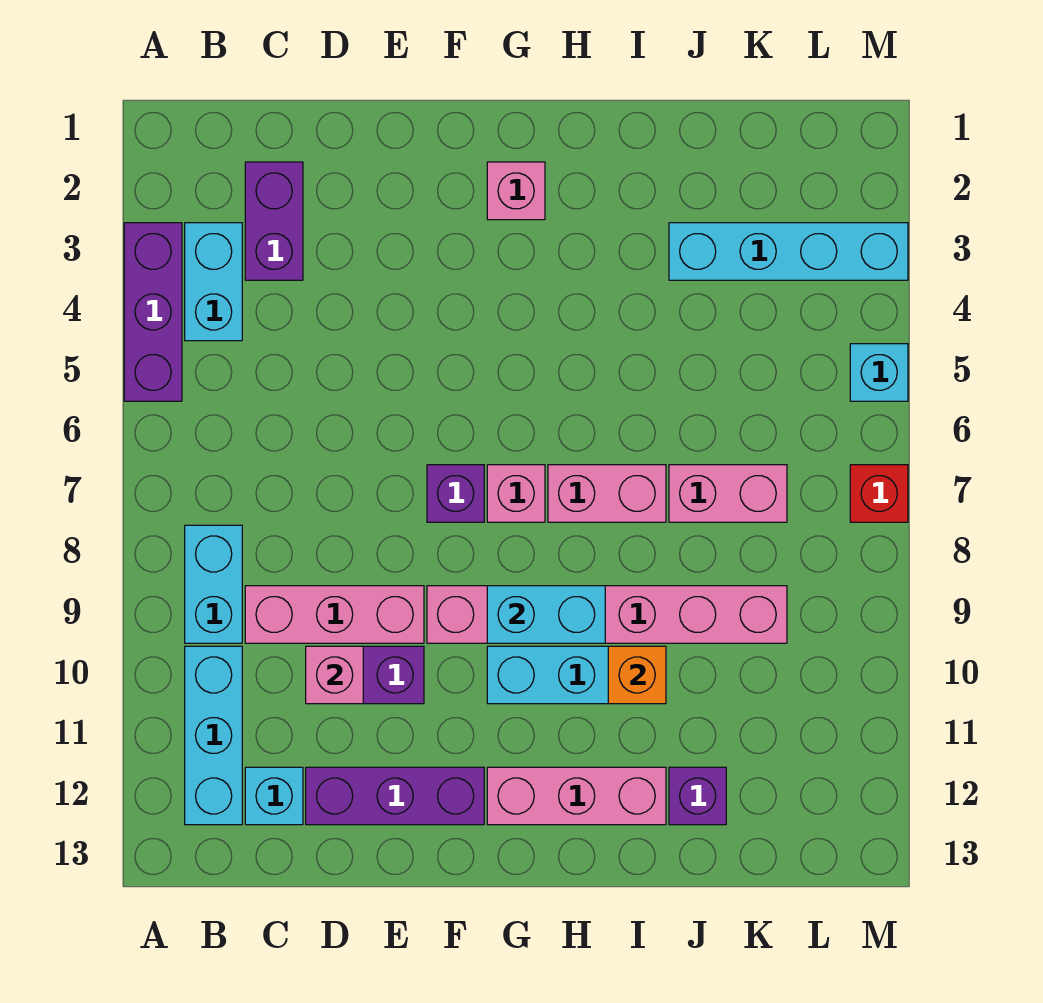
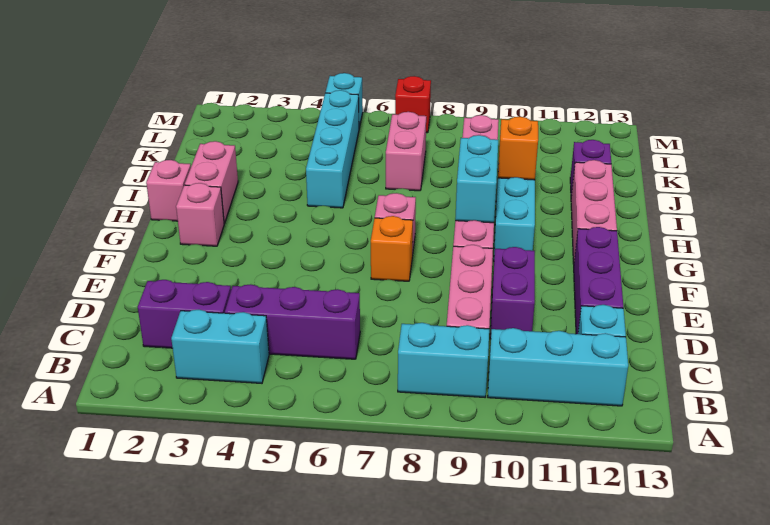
purple brick A3:A5 level 1 -> purple brick C4:C6 level 1
pink brick D10 level 2 -> pink brick H1 level 1
purple brick F7 level 1 -> orange brick F7 level 1
pink brick H7:I7 level 1 -> pink brick H2:I2 level 1
cyan brick J3:M3 level 1 -> cyan brick I5:L5 level 1

